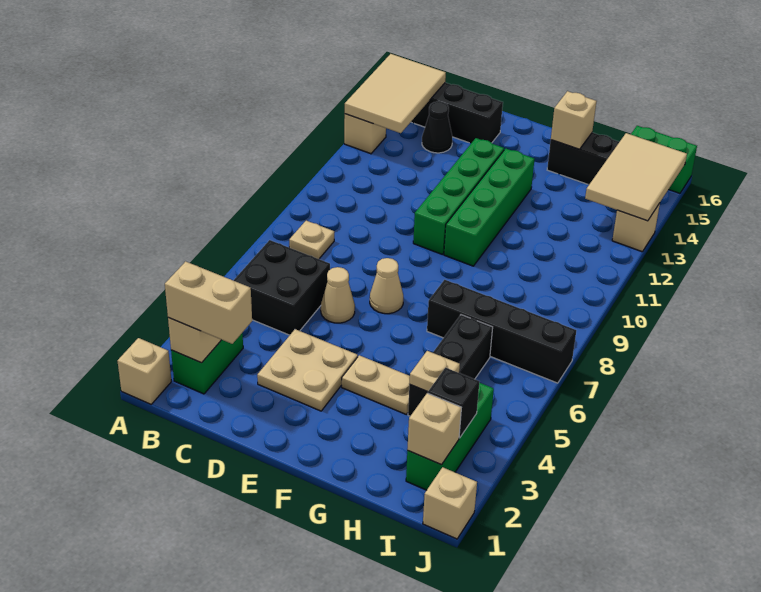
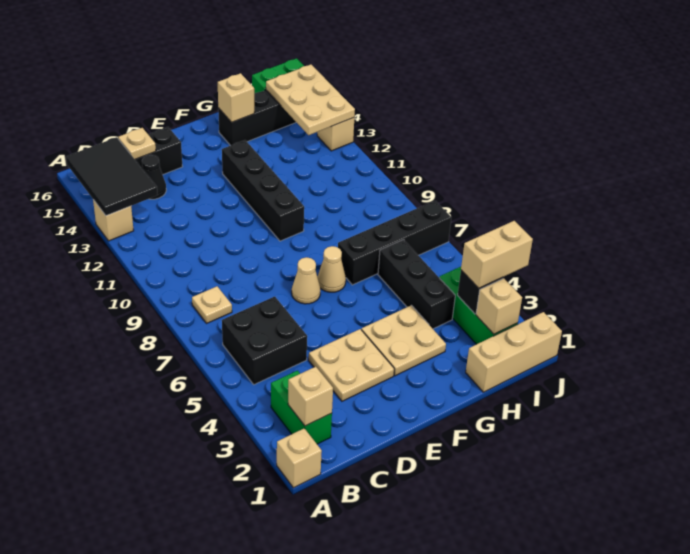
tan tile A13:B15 level 2 -> black tile A13:B15 level 2
tan brick B2:C2 level 3 -> tan brick I3:J3 level 3
tan cone D6 level 1 -> tan cone F7 level 1
green brick E10:E13 level 1 -> none
tan plate F4:G4 level 1 -> tan plate F3:G4 level 1
green brick F10:F13 level 1 -> black brick F10:F13 level 1
tan plate H4 level 2 -> tan plate C15 level 2
tan tile I13:J15 level 2 -> tan plate I13:J15 level 2
tan brick J1 level 1 -> tan brick H1:J1 level 1

